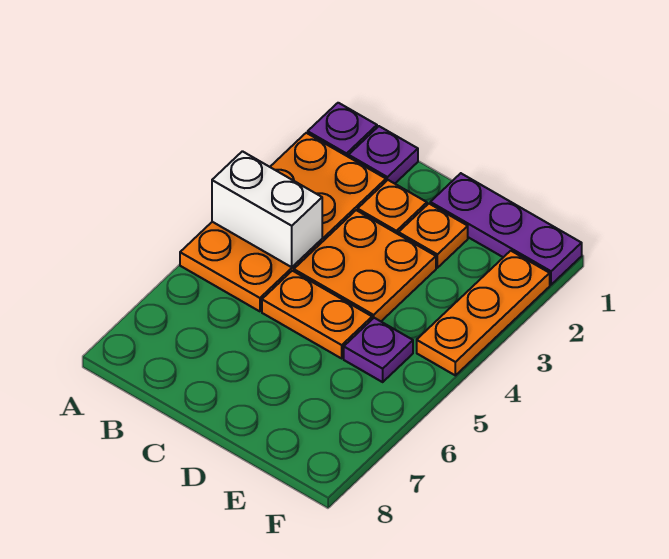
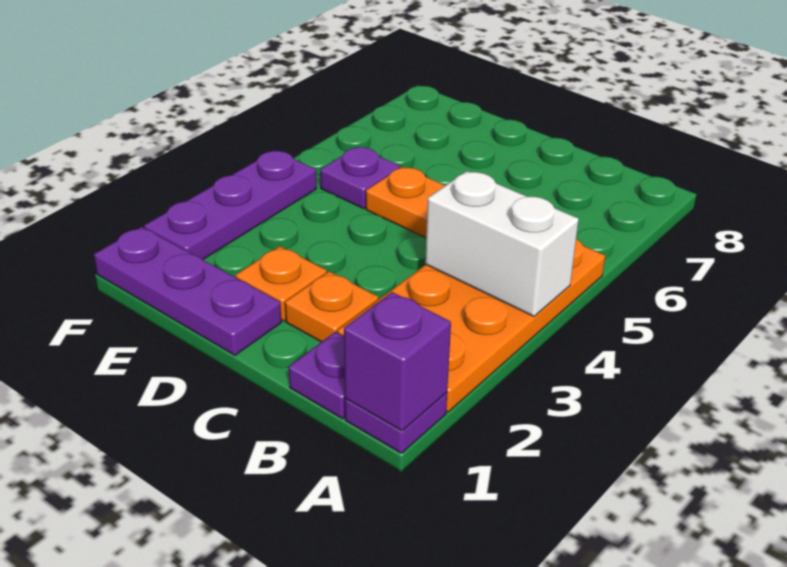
none -> purple brick A1 level 2
orange plate C3:D4 level 1 -> none
orange plate F2:F4 level 1 -> purple plate F2:F4 level 1

